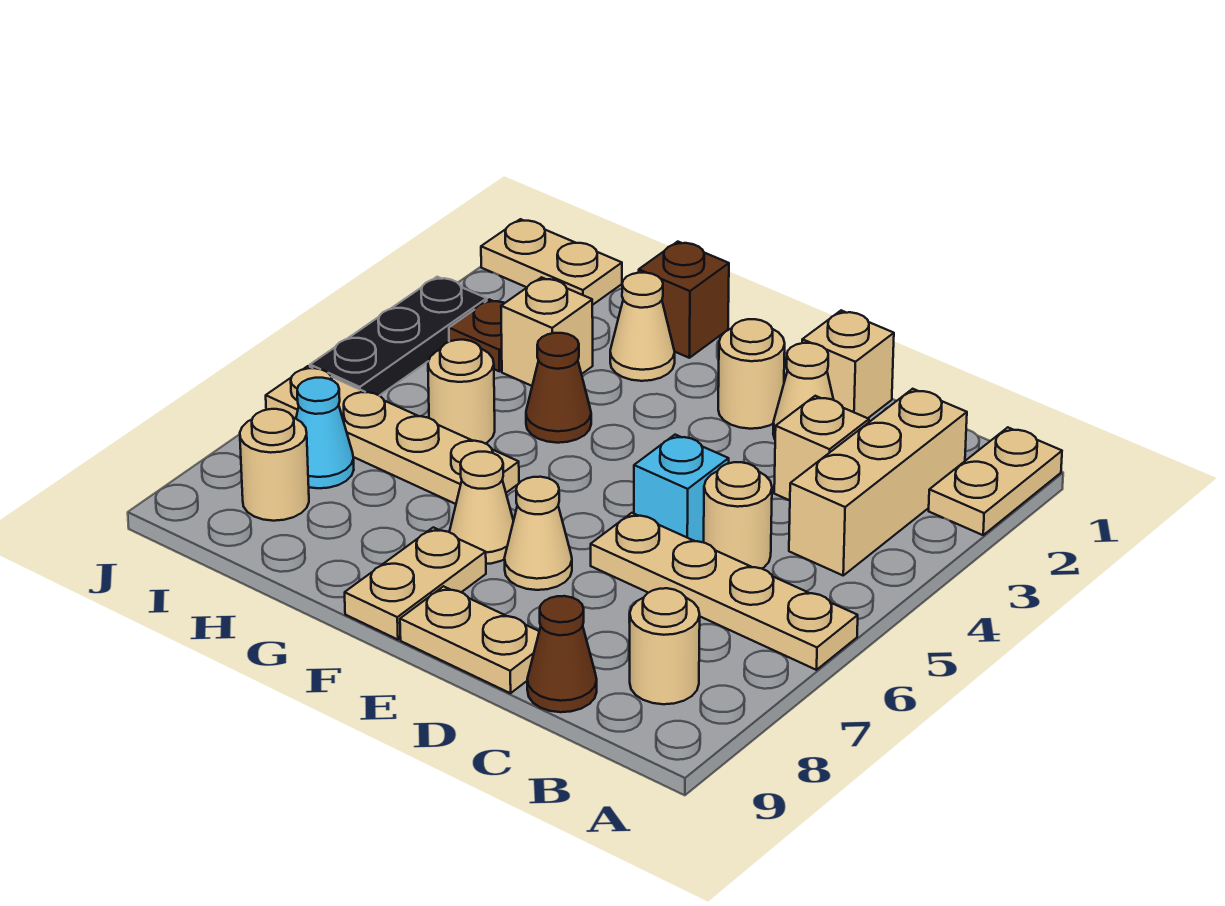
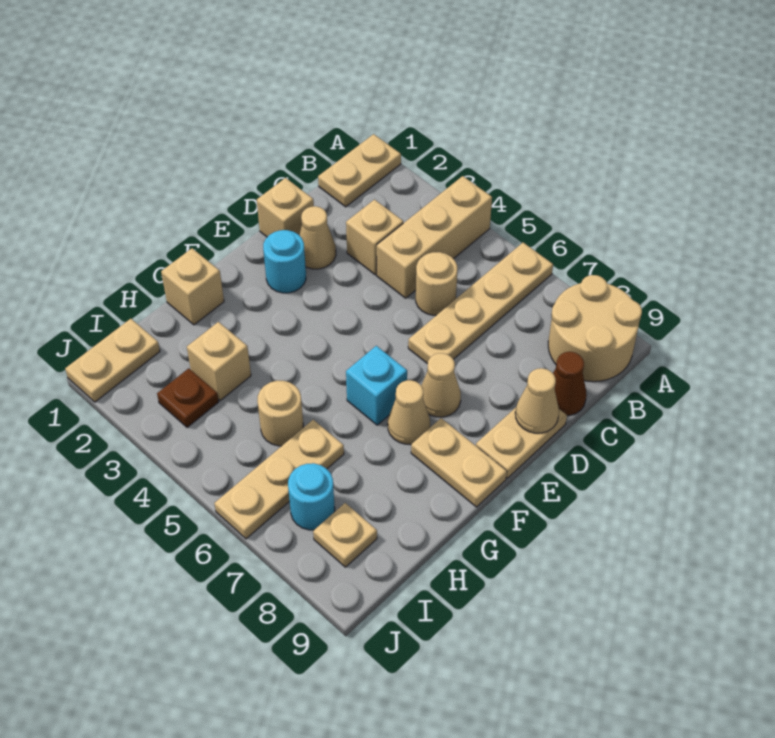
tan plate A1:A2 level 1 -> tan plate A1:B1 level 1
tan brick B2:B4 level 1 -> tan brick A4:C4 level 1
tan round brick B8 level 1 -> tan round brick A8:B9 level 1
cyan brick D5 level 1 -> cyan brick F6 level 1
tan round brick E2 level 1 -> cyan round brick E2 level 1
brown brick G1 level 1 -> tan brick G1 level 1
tan cone G2 level 1 -> tan cone D9 level 2
brown cone G4 level 1 -> none
tan plate G6:J6 level 1 -> tan plate H6:J6 level 1
cyan cone I7 level 1 -> cyan round brick I7 level 1
tan round brick I8 level 1 -> tan plate I8 level 1
black plate J3:J5 level 1 -> none

